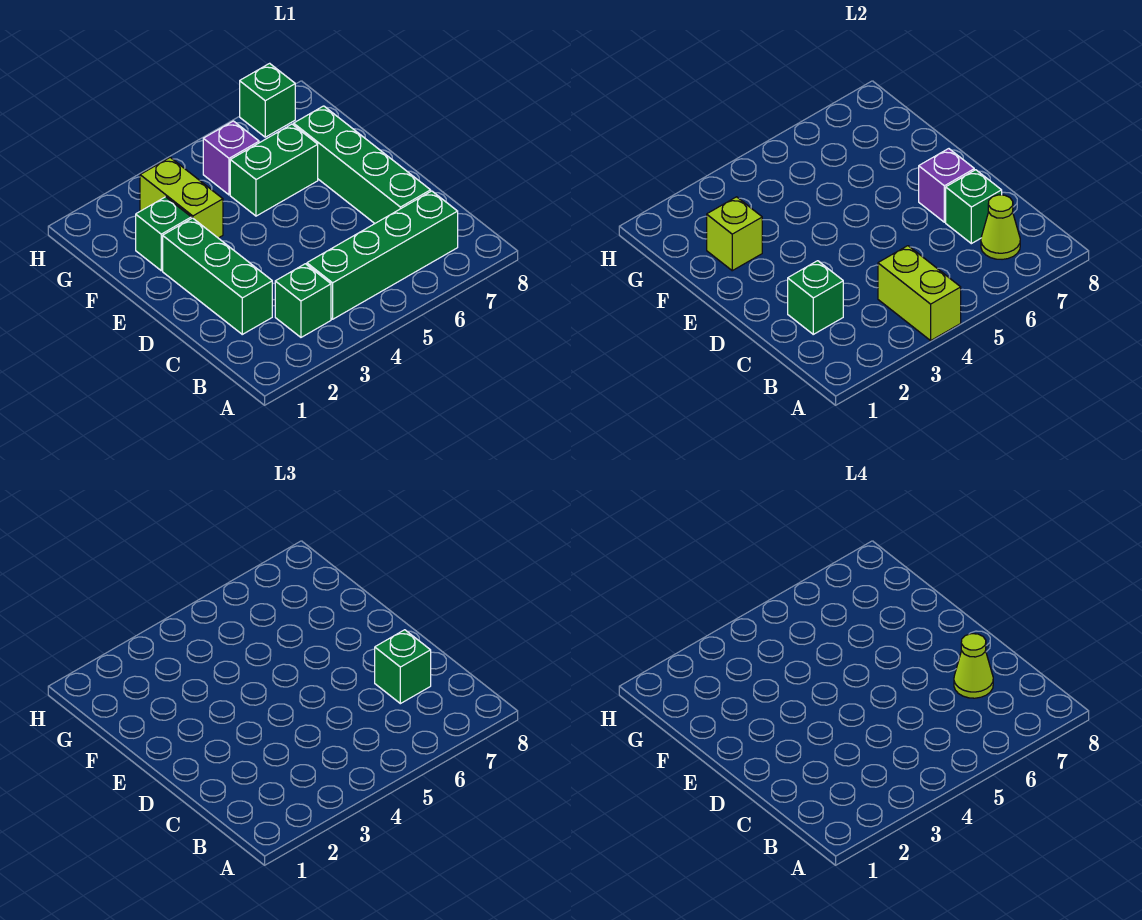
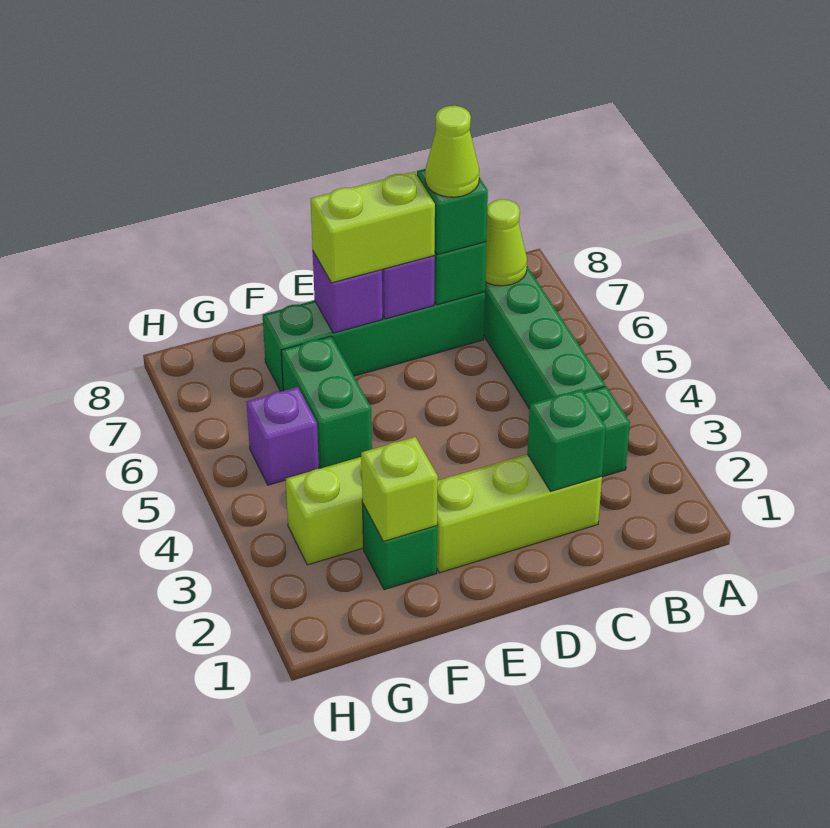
lime brick A4:B4 level 2 -> lime brick D7:E7 level 3
green brick C2:E2 level 1 -> lime brick C2:E2 level 1
none -> purple brick E7 level 2
green brick H7 level 1 -> none

